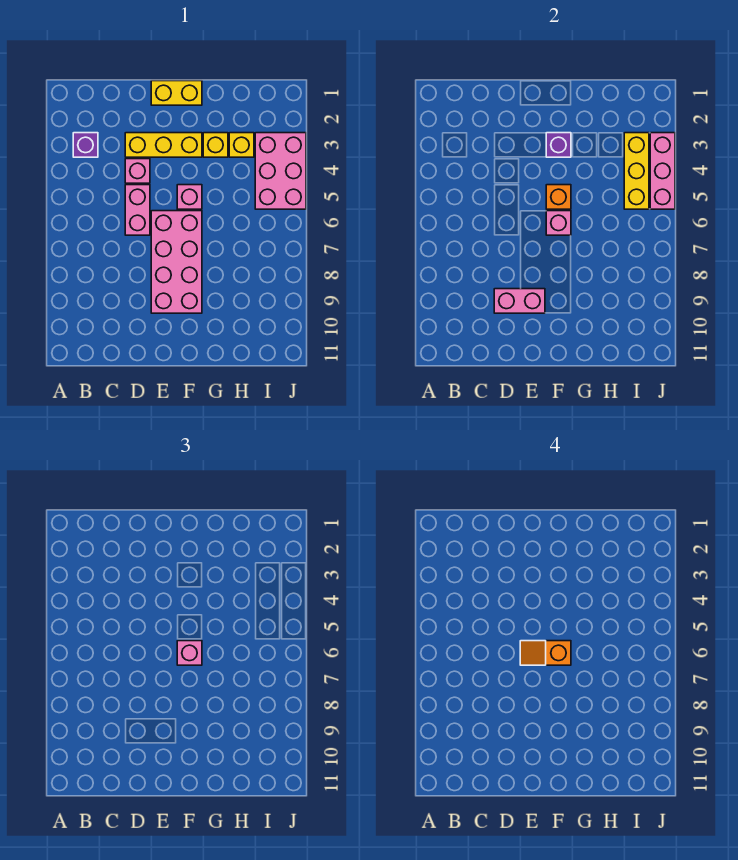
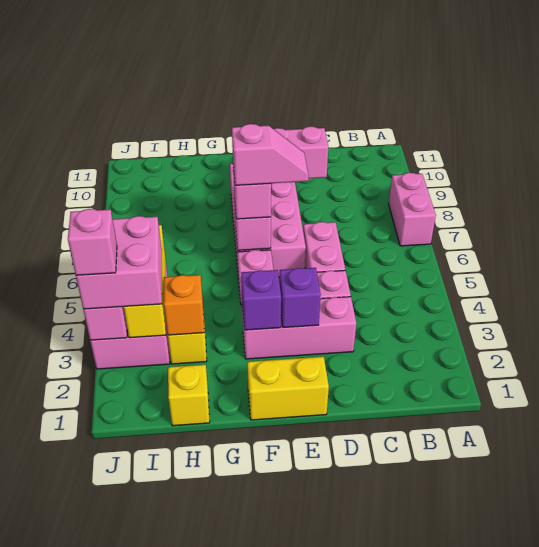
none -> pink brick A7:A8 level 1
purple brick B3 level 1 -> purple brick E3 level 2
yellow brick D3:F3 level 1 -> pink brick D3:F3 level 1
orange slope E6:F6 level 4 top F -> pink slope E6:F6 level 4 top F
orange brick F5 level 2 -> orange brick H3 level 2
yellow brick G3 level 1 -> yellow brick H1 level 1
none -> pink brick I3:J4 level 3
none -> pink brick J3 level 4

